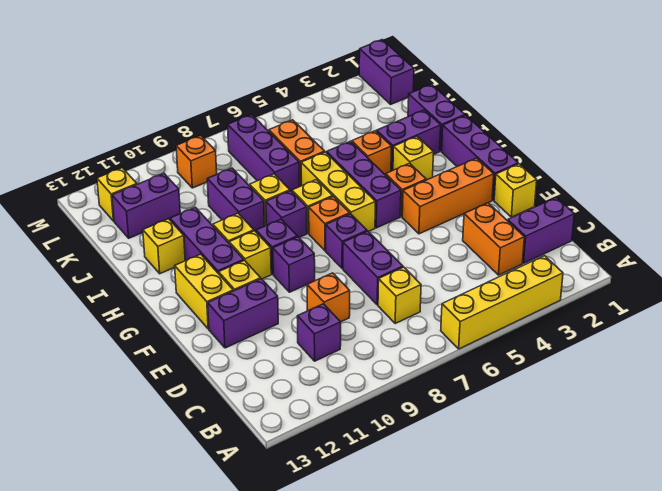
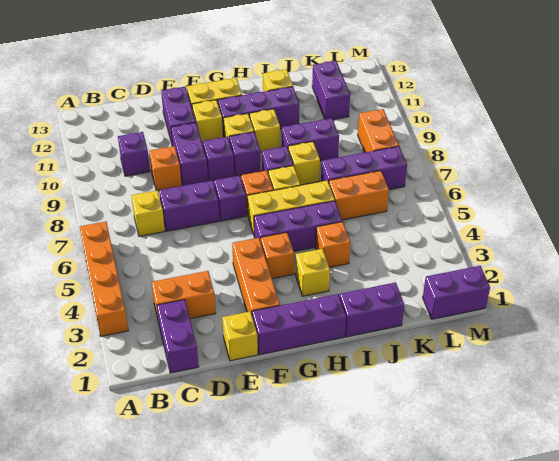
yellow brick A3:A6 level 1 -> orange brick A3:A6 level 1
purple brick I2:I3 level 1 -> purple brick E9:E10 level 1
orange brick L9 level 1 -> orange brick L8:L9 level 1
yellow brick L12 level 1 -> none

